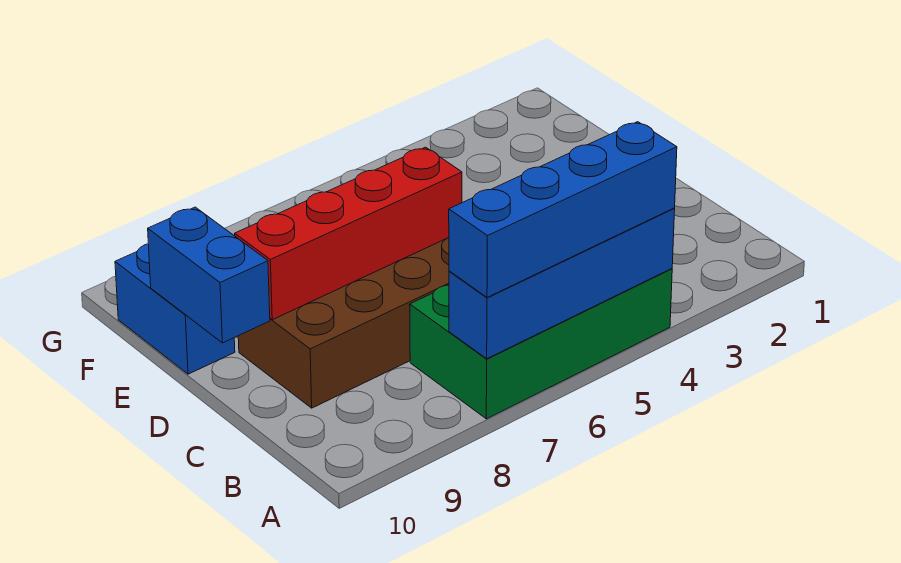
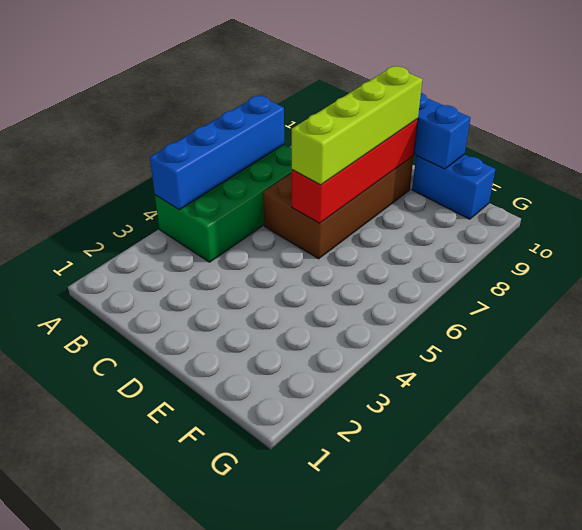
blue brick A4:A7 level 3 -> none
none -> lime brick D6:D9 level 3

